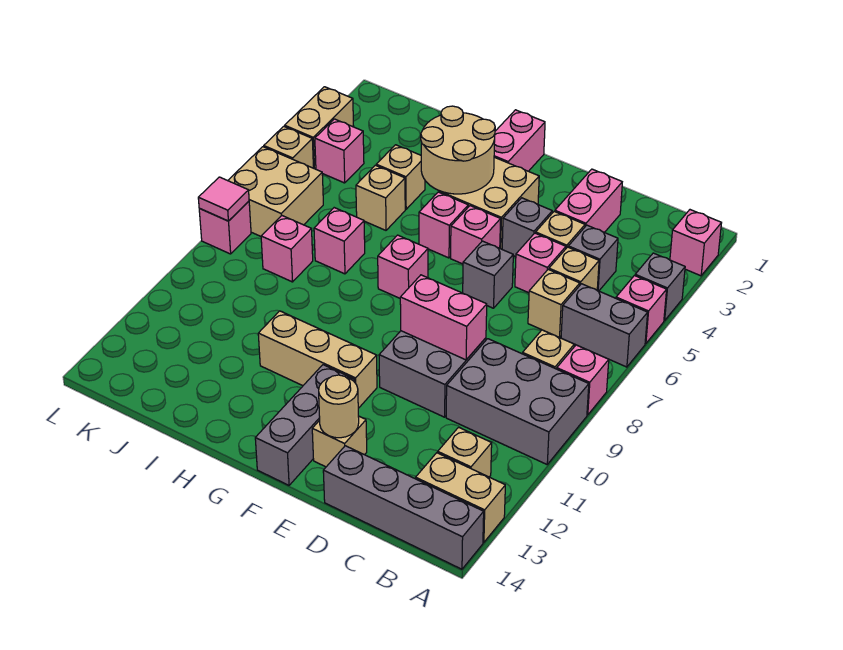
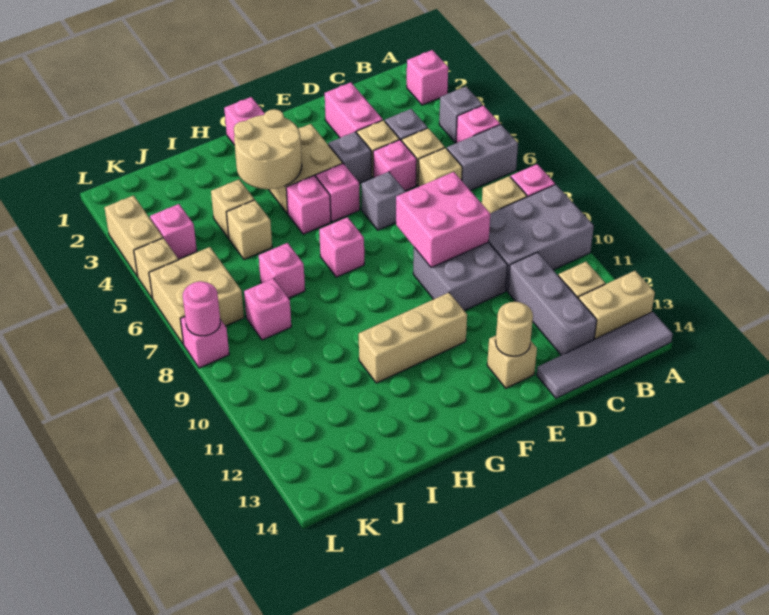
grey brick A14:D14 level 1 -> grey tile A14:D14 level 1
pink brick D9:E9 level 2 -> pink brick D8:E9 level 2
grey brick F12:F14 level 1 -> grey brick C11:C13 level 1
pink tile L8 level 2 -> pink round brick L8 level 2

